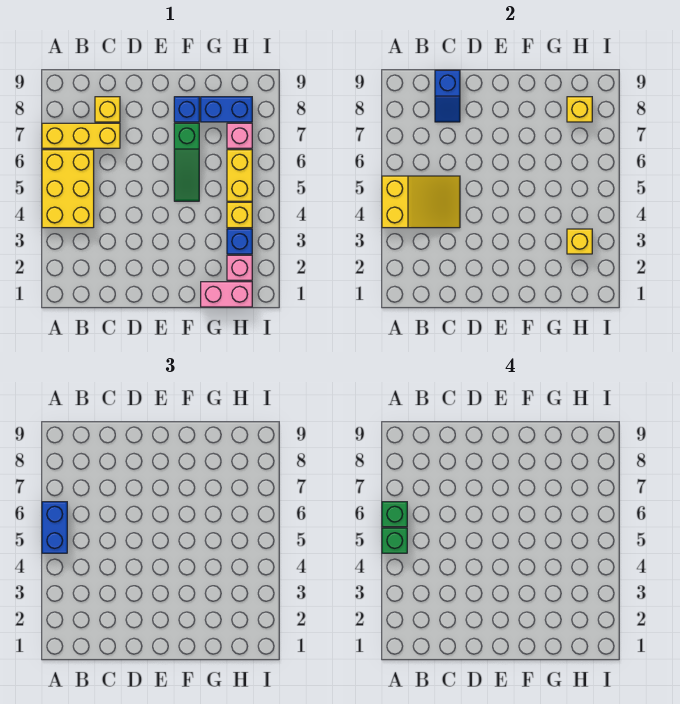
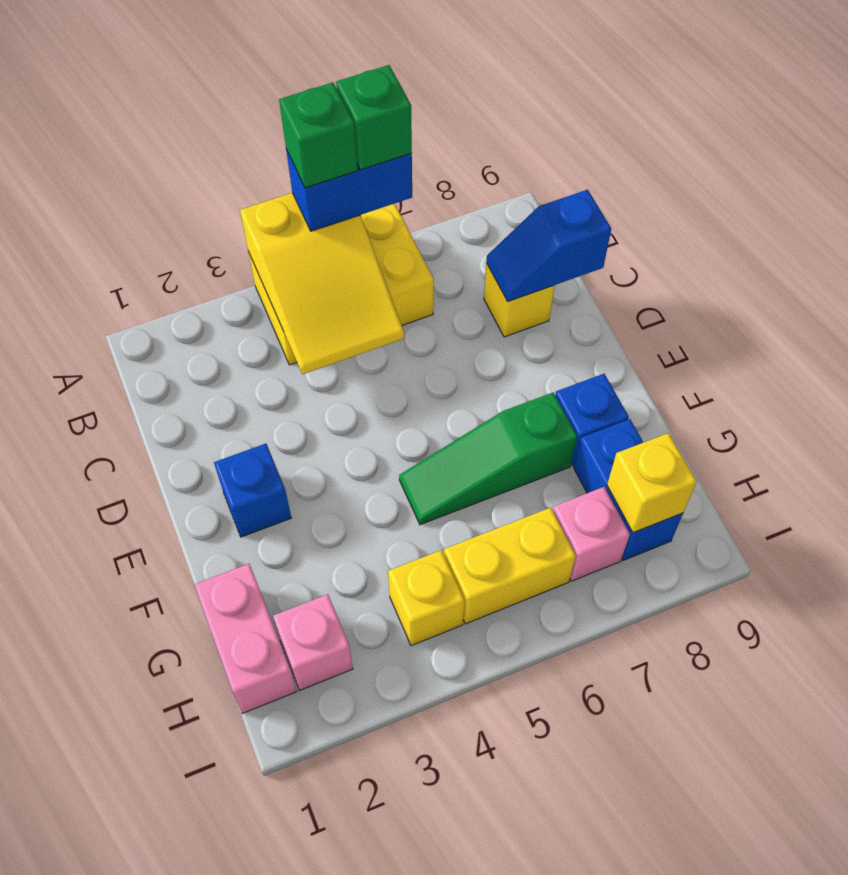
yellow brick A7:C7 level 1 -> none
blue brick H3 level 1 -> blue brick E2 level 1
yellow brick H3 level 2 -> none

